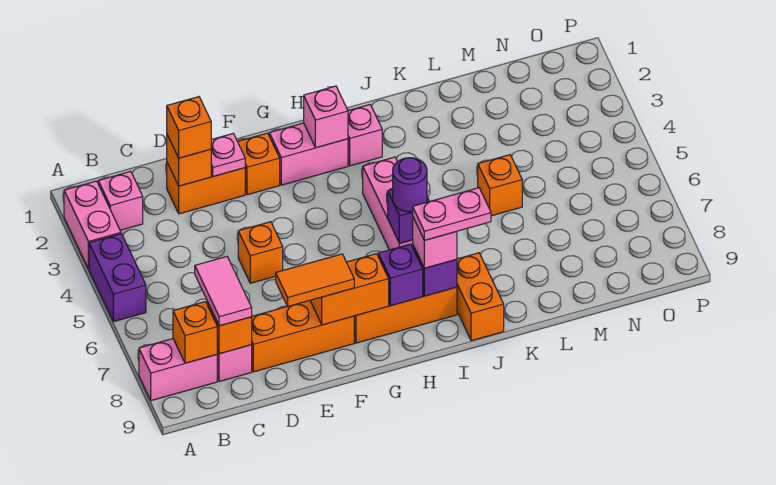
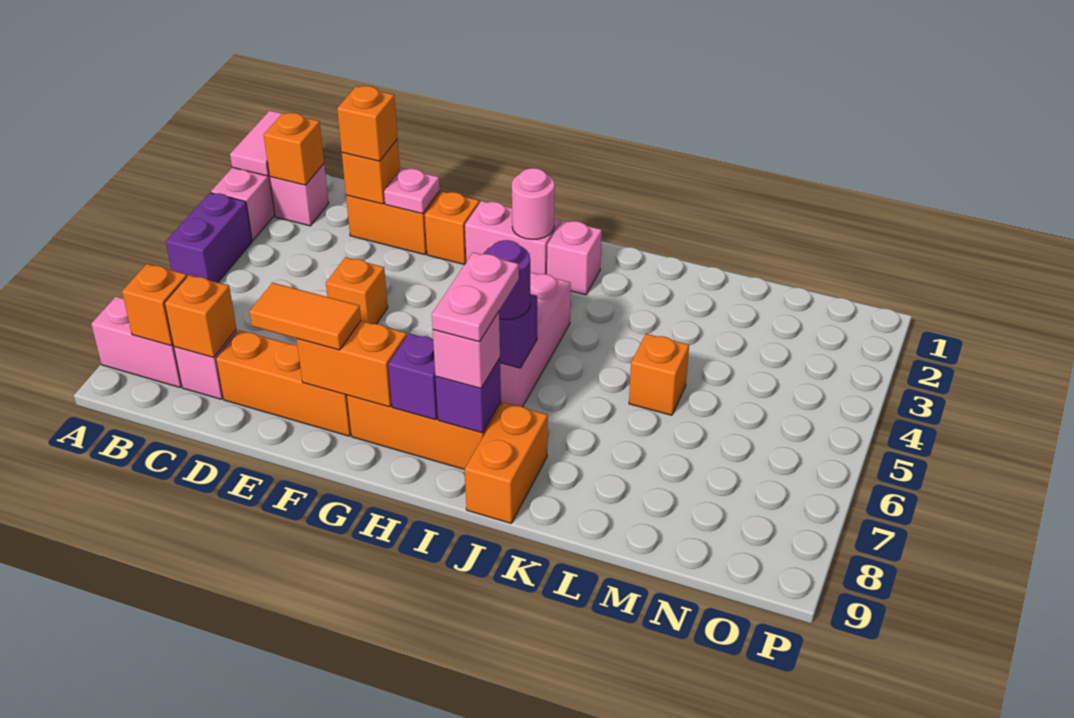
none -> orange brick B2 level 2
pink tile C7:C8 level 3 -> pink tile A1:A2 level 2
pink brick H2 level 2 -> pink round brick H2 level 2
pink plate I8:J8 level 4 -> pink plate I7:I8 level 4

